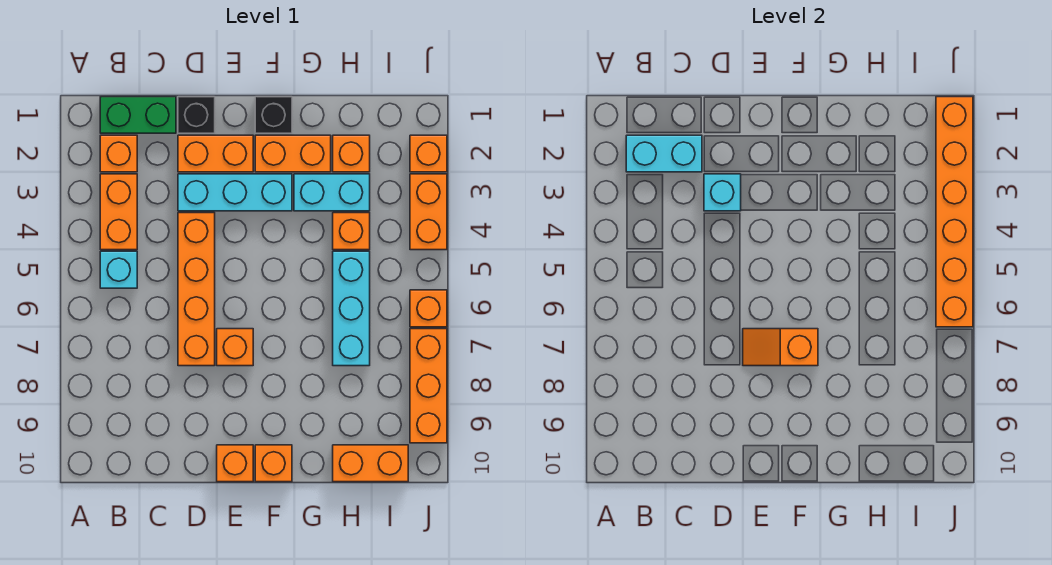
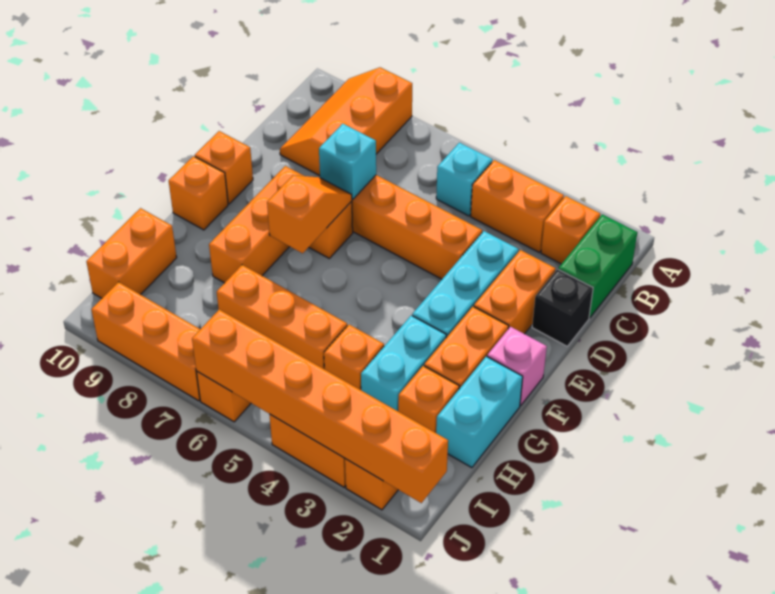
none -> orange slope A8:C9 level 1 top 8
cyan brick B2:C2 level 2 -> cyan brick G1:H1 level 1
cyan brick D3 level 2 -> cyan brick D7 level 2
none -> orange brick E8:G8 level 1
black brick F1 level 1 -> pink brick F1 level 1
cyan brick H5:H7 level 1 -> orange brick H5:H7 level 1

